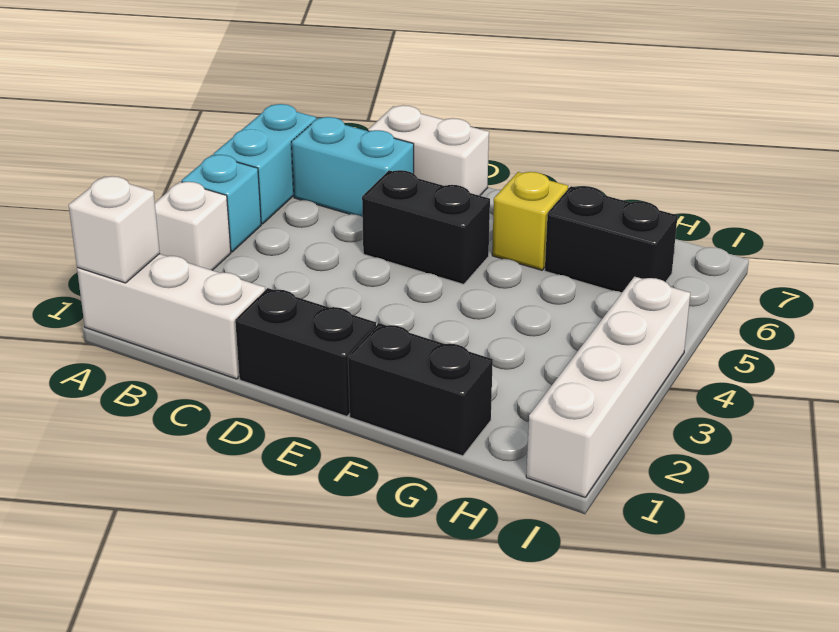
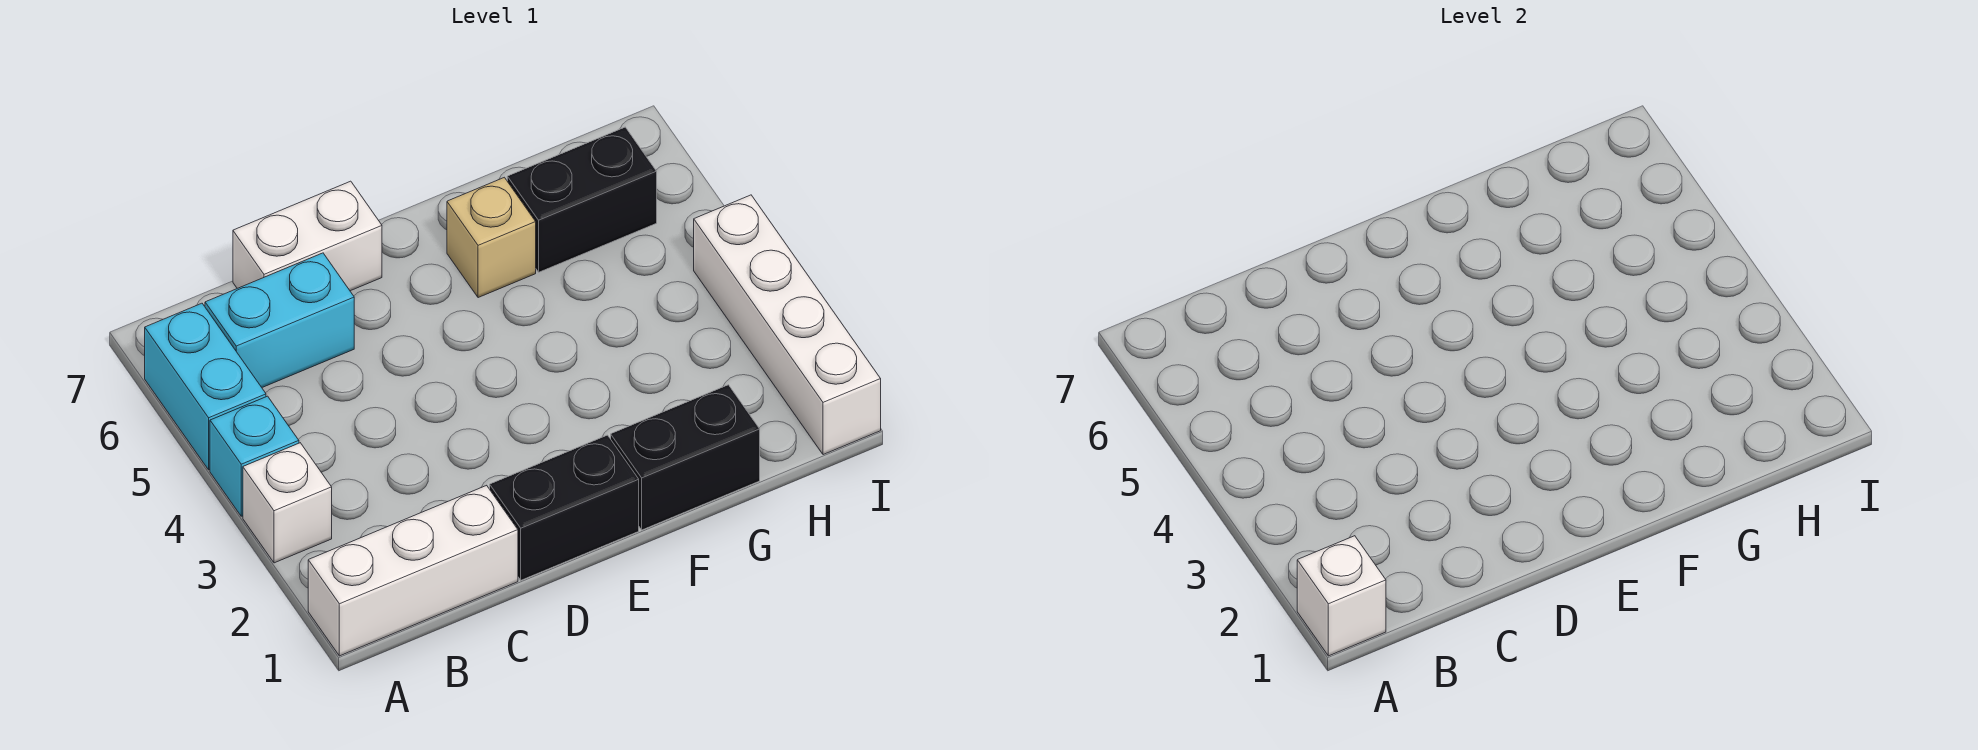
black brick D5:E5 level 1 -> none
yellow brick F6 level 1 -> tan brick F6 level 1

